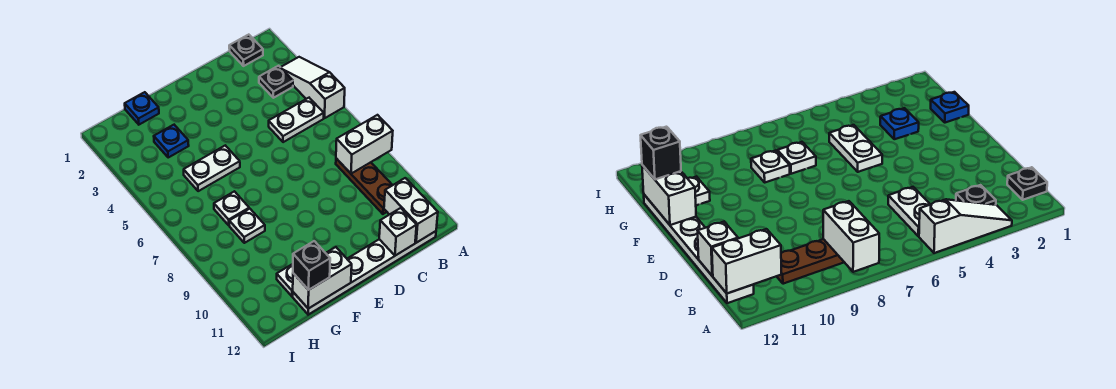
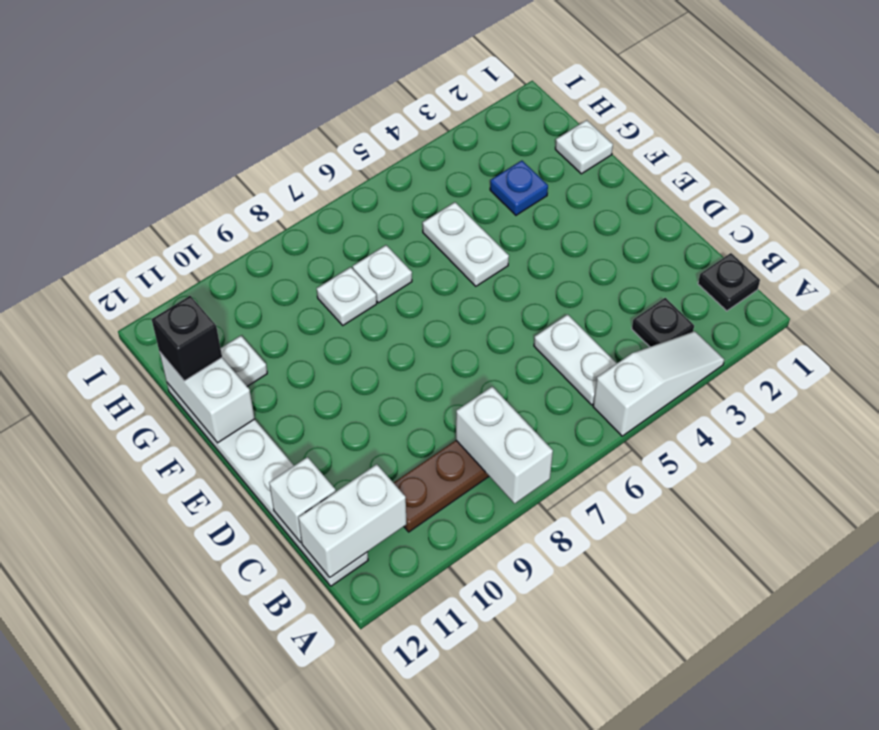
blue plate G1 level 1 -> white plate G1 level 1

